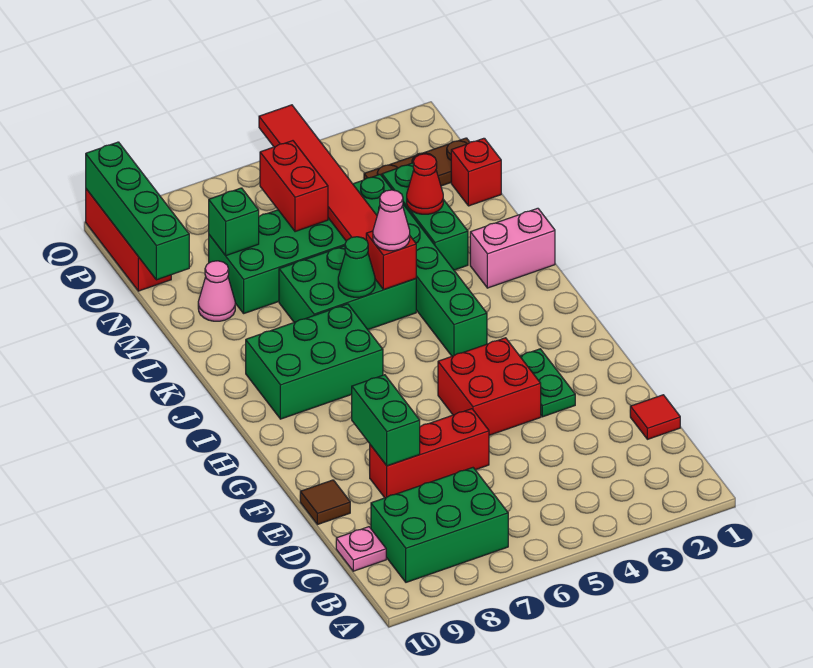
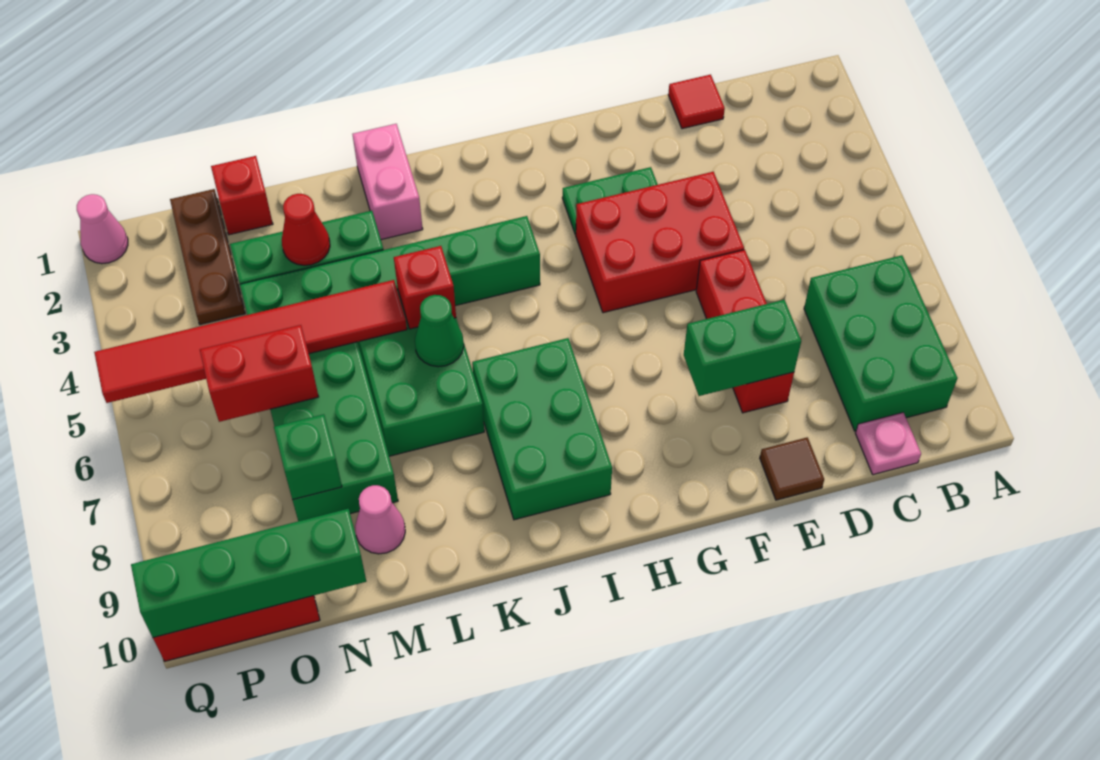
red brick F4:G5 level 1 -> red brick E4:G5 level 1
pink cone K5 level 3 -> pink cone Q1 level 1

